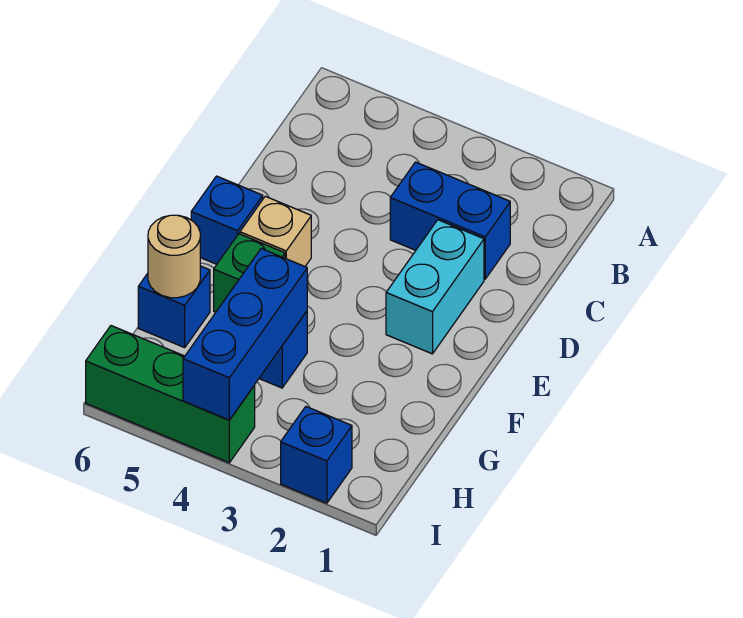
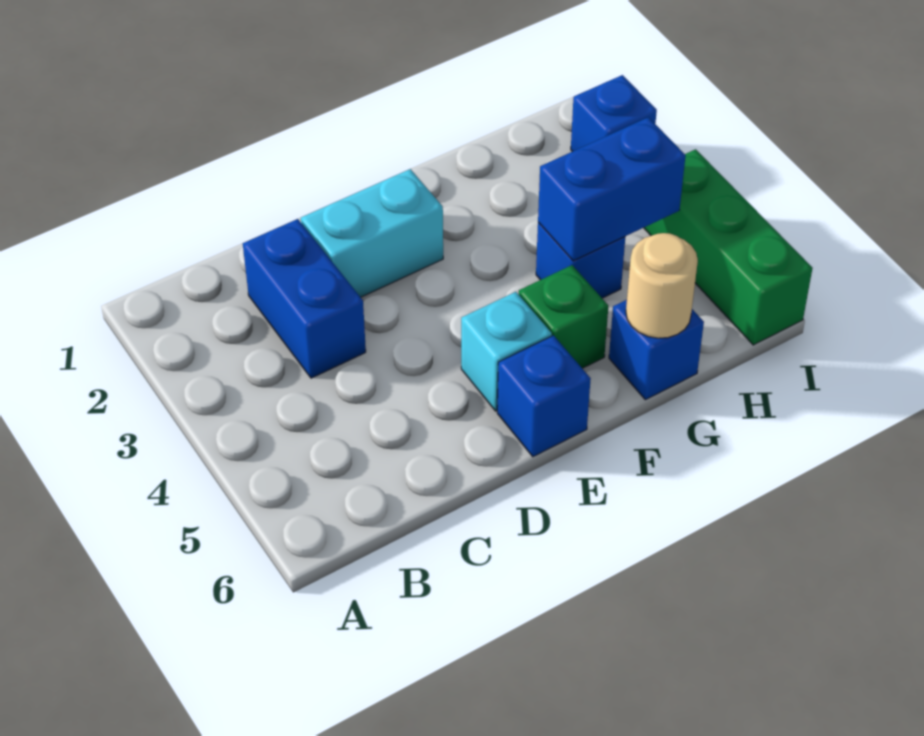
tan brick E5 level 1 -> cyan brick E5 level 1
blue brick G4:I4 level 2 -> blue brick G4:H4 level 2

